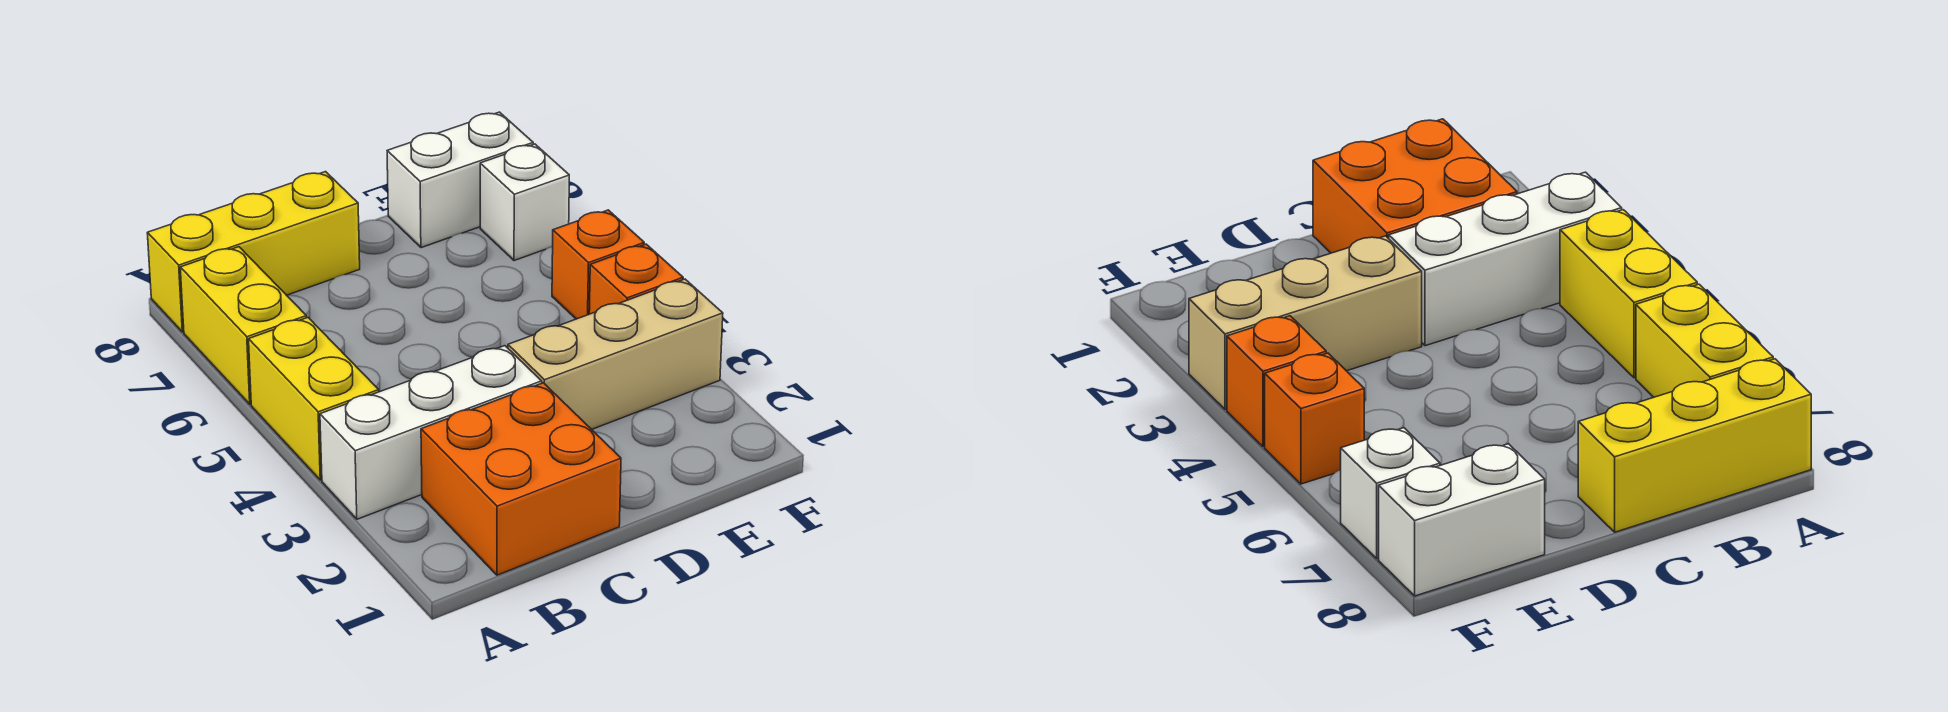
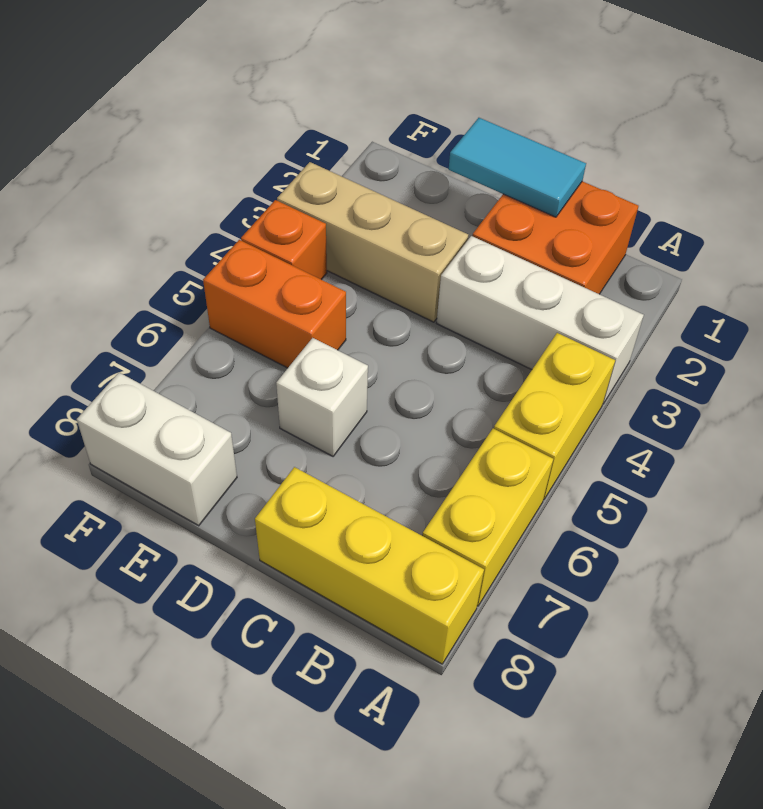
none -> cyan tile C1:D1 level 2
orange brick F5 level 1 -> orange brick E5:F5 level 1
white brick F7 level 1 -> white brick D6 level 1

